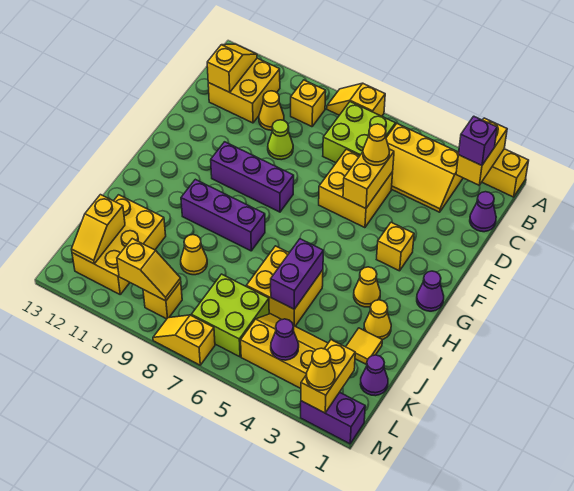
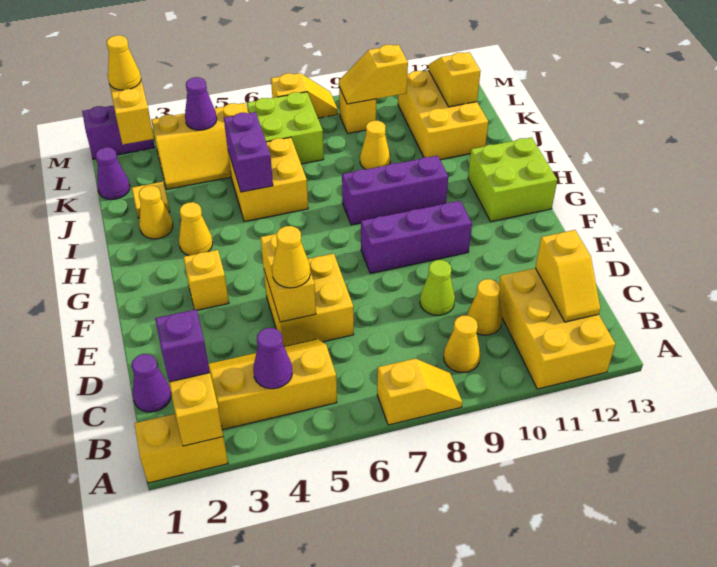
lime brick B6:C7 level 1 -> lime brick G12:H13 level 1
yellow brick B9 level 1 -> yellow cone B9 level 1
yellow brick B11:C12 level 1 -> yellow brick A11:C12 level 1
purple cone G1 level 1 -> purple cone B4 level 2

